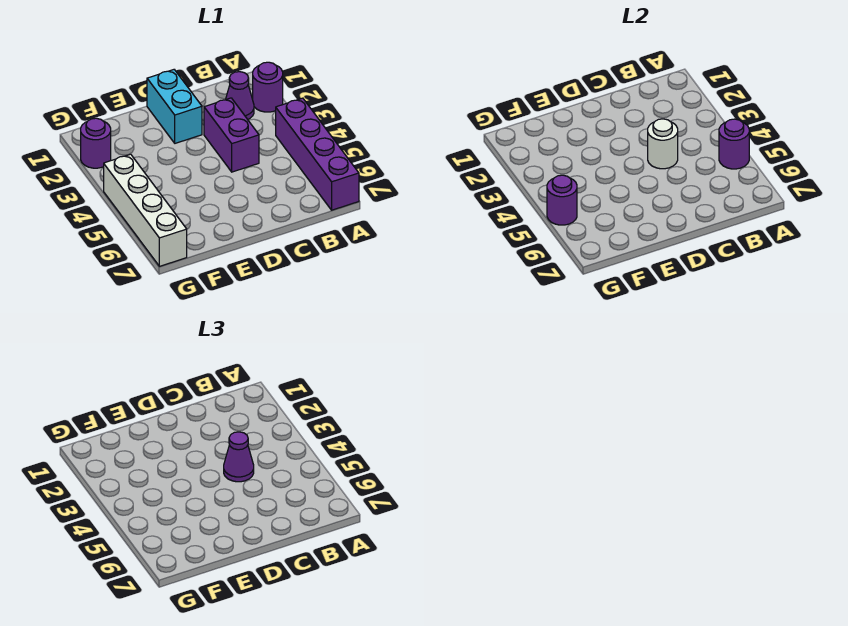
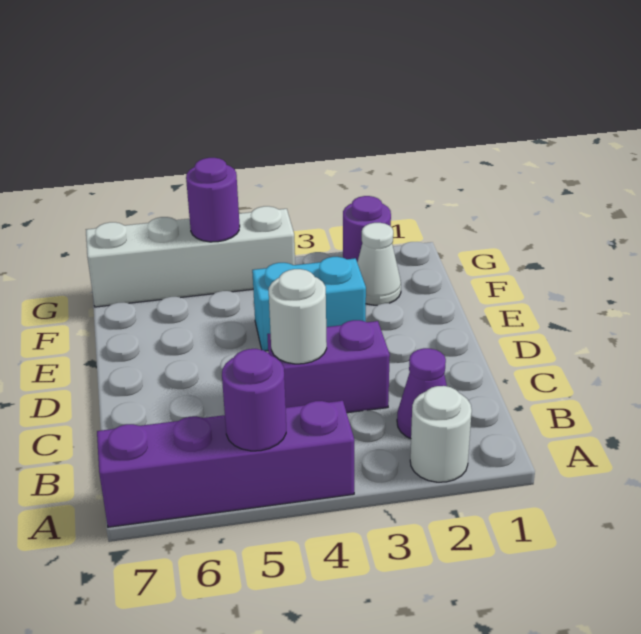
purple round brick A2 level 1 -> white round brick A2 level 1
purple cone C4 level 3 -> none
cyan brick D1:D2 level 1 -> cyan brick E3:E4 level 1
none -> white cone F2 level 1

